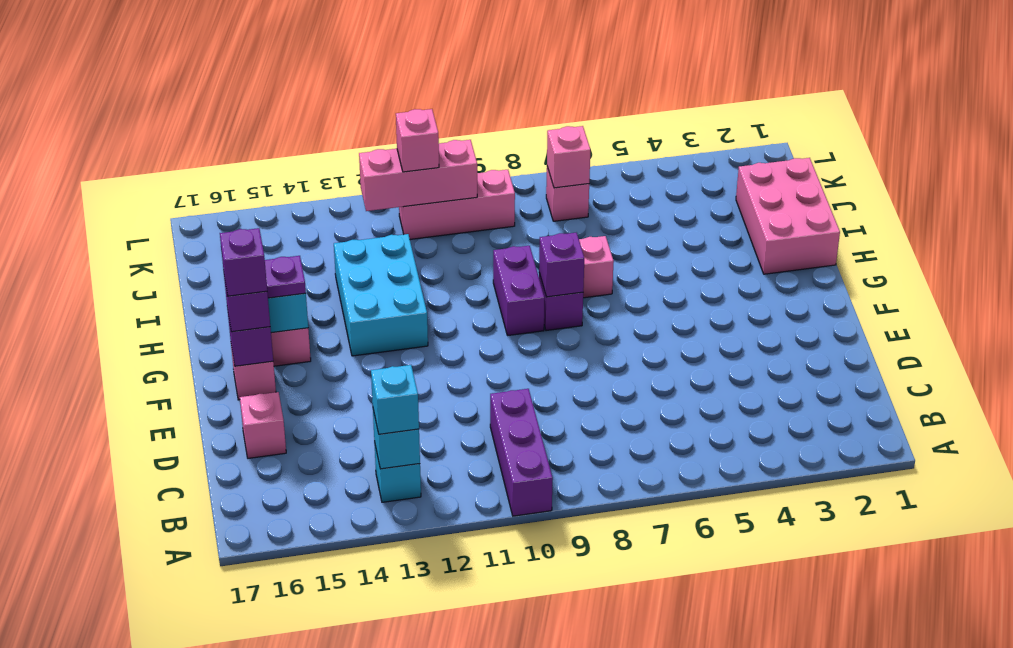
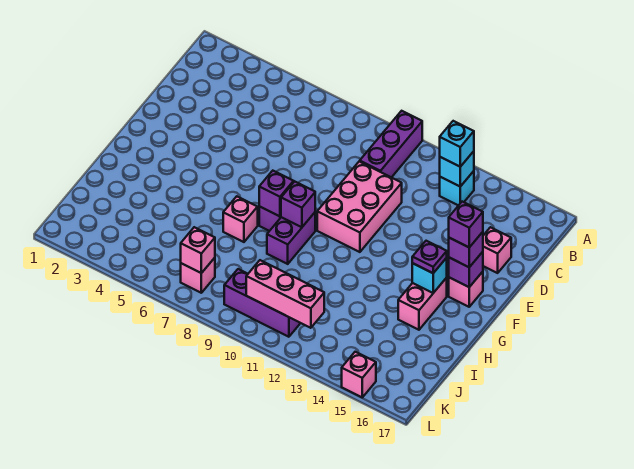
none -> purple brick G9 level 2
cyan brick G12:I13 level 1 -> none
pink brick H1:J2 level 1 -> pink brick D10:F11 level 1
pink brick K9:K11 level 1 -> purple brick K9:K11 level 1
pink brick K11 level 3 -> pink brick L15 level 1

